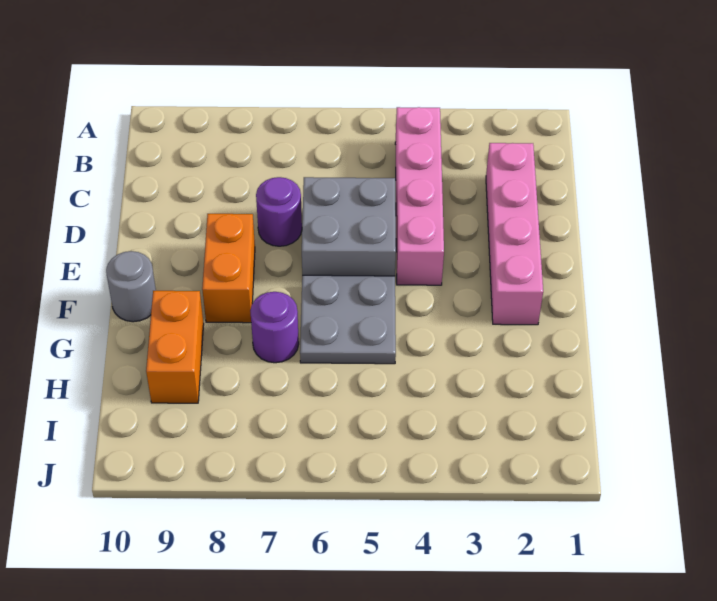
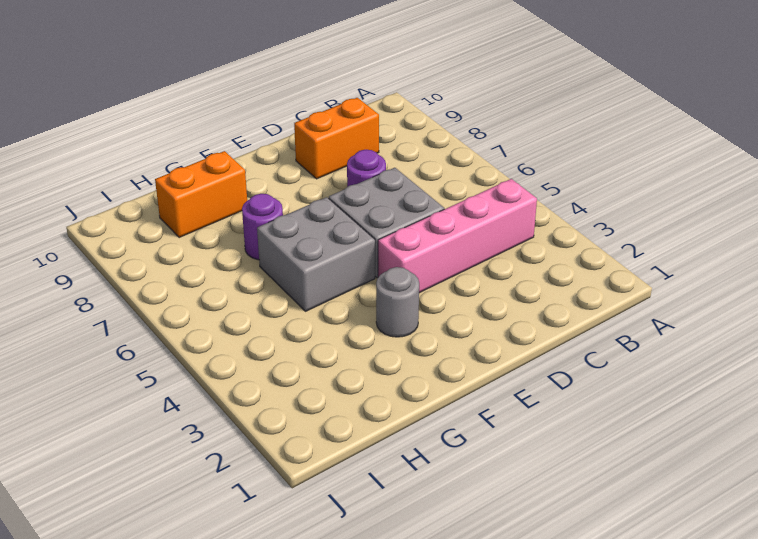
pink brick C2:F2 level 1 -> none
orange brick E8:F8 level 1 -> orange brick C9:D9 level 1
grey plate F5:G6 level 1 -> grey brick F5:G6 level 1
grey round brick F10 level 1 -> grey round brick F3 level 1

